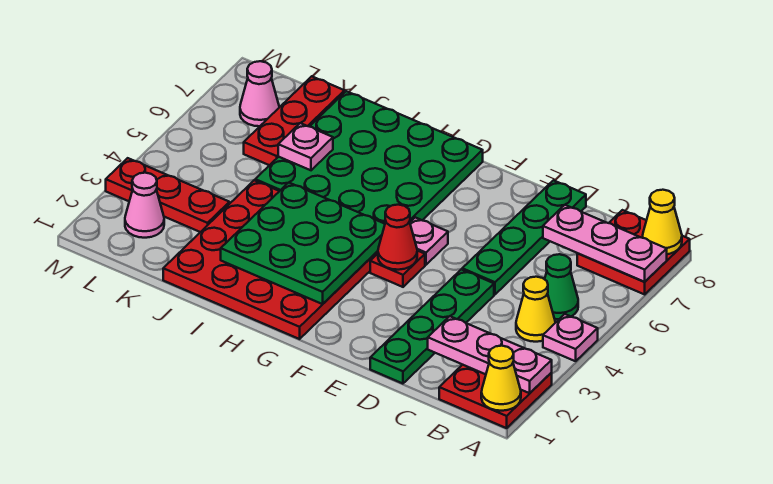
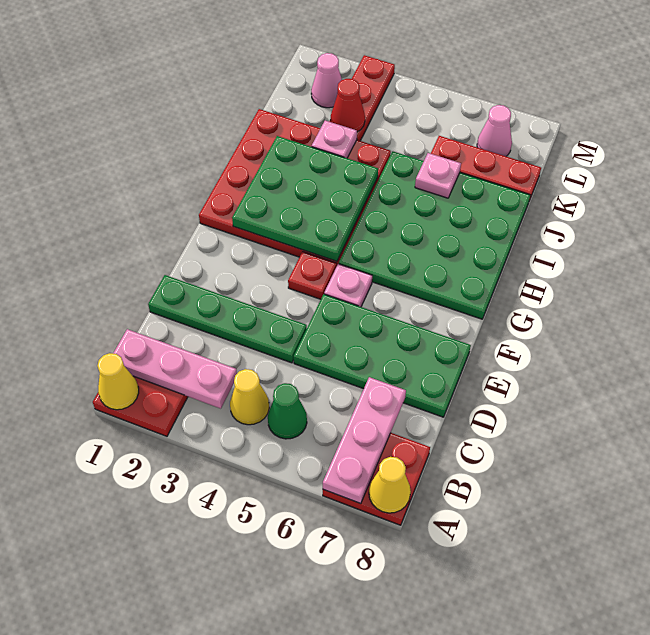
pink plate A2:C2 level 2 -> pink plate B1:B3 level 2
pink plate A4 level 1 -> pink plate J3 level 2
green plate D5:D8 level 1 -> green plate D5:E8 level 1
red cone F4 level 2 -> red cone K3 level 2

